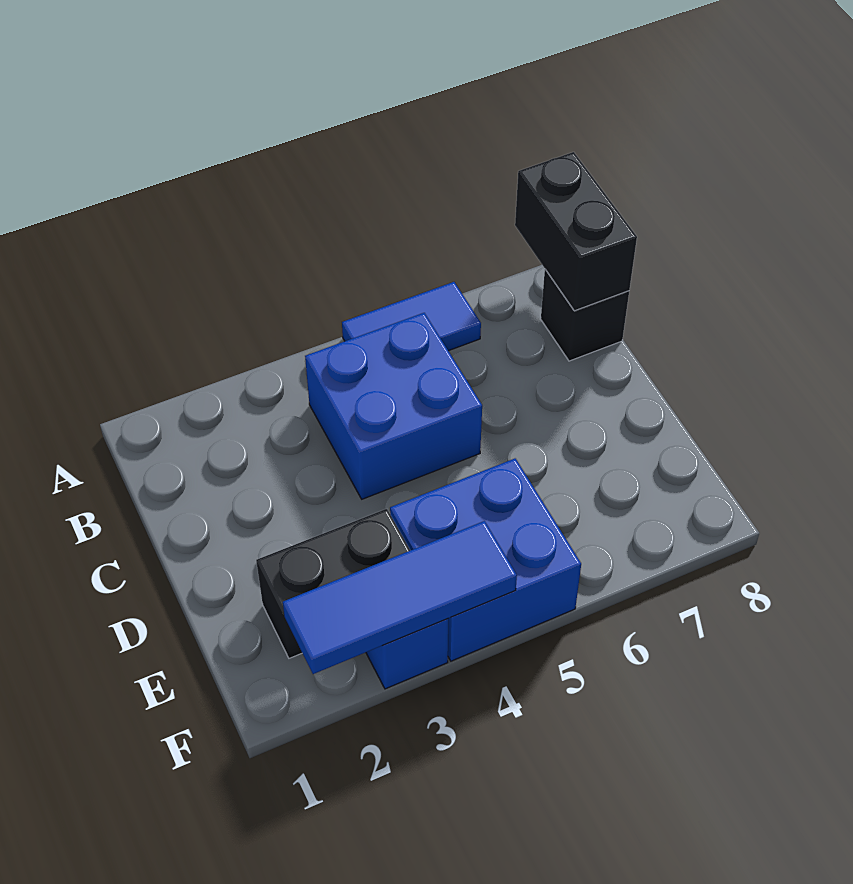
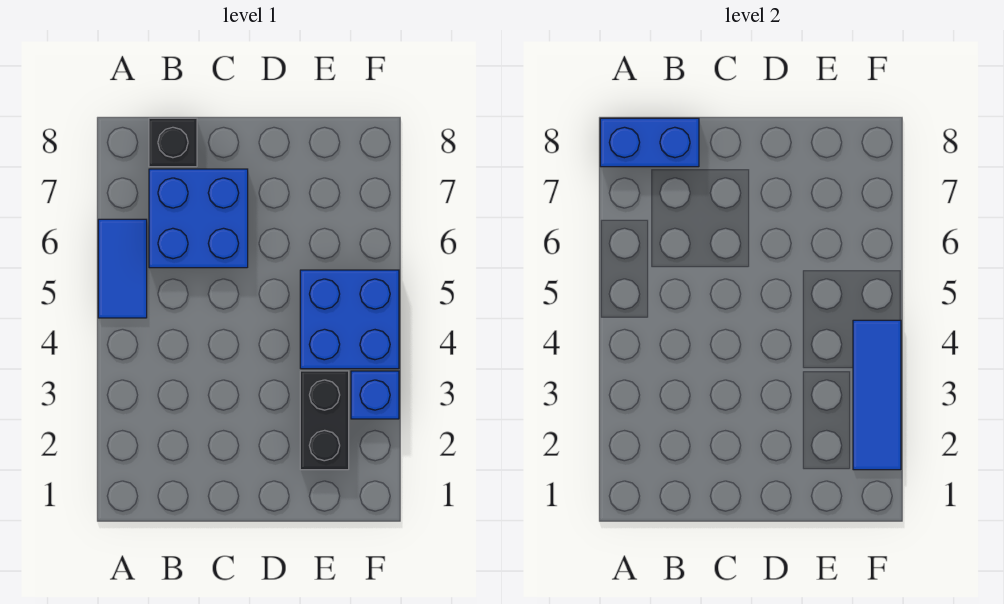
black brick A8:B8 level 2 -> blue brick A8:B8 level 2
blue brick B4:C5 level 1 -> blue brick B6:C7 level 1

